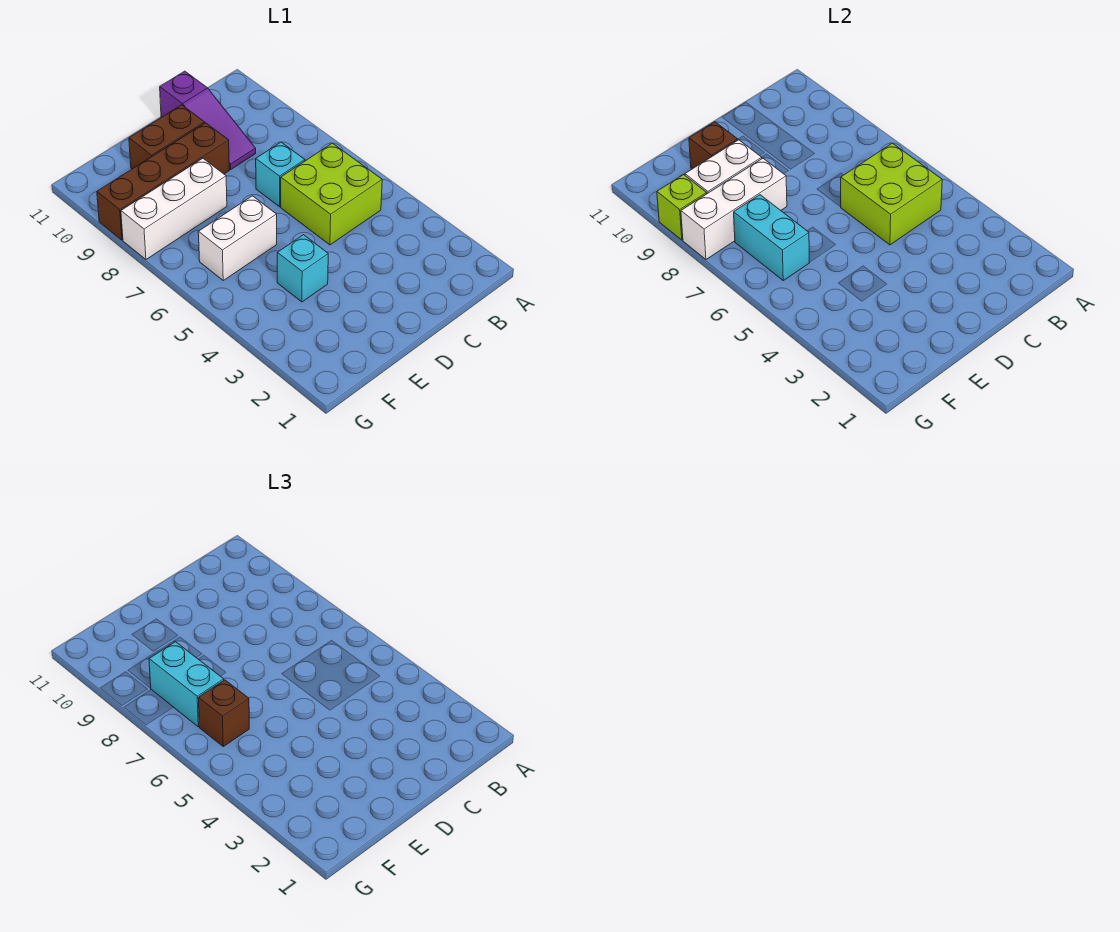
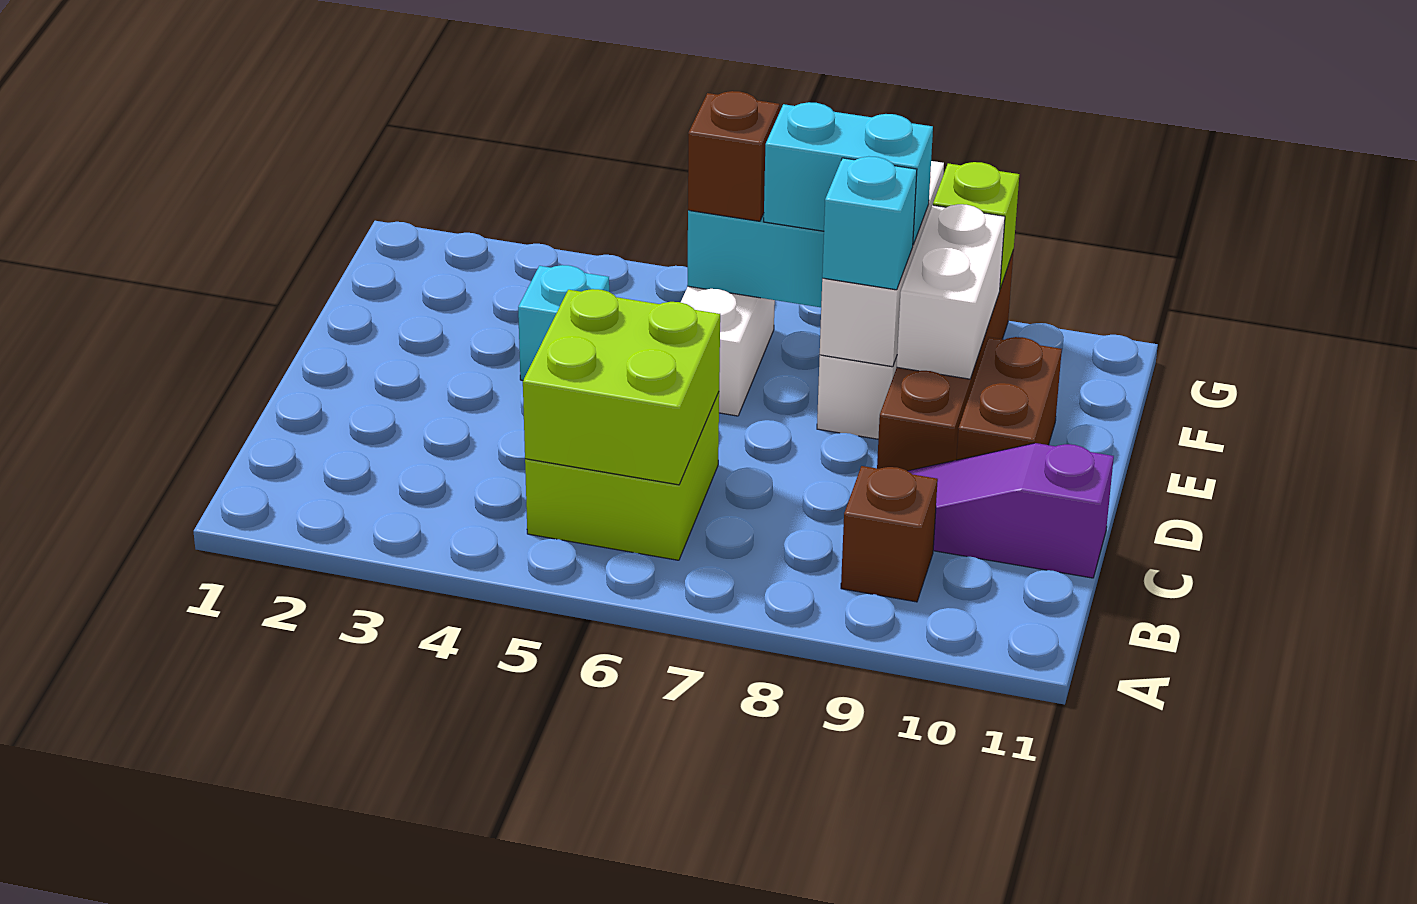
cyan brick C7 level 1 -> cyan brick E8 level 3
brown brick E10 level 2 -> brown brick B9 level 1

